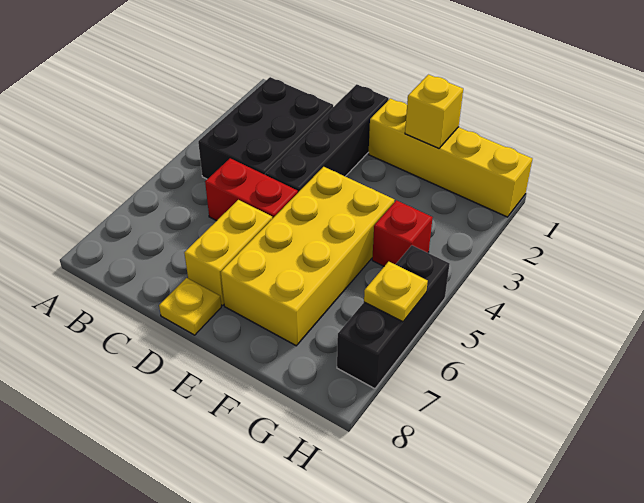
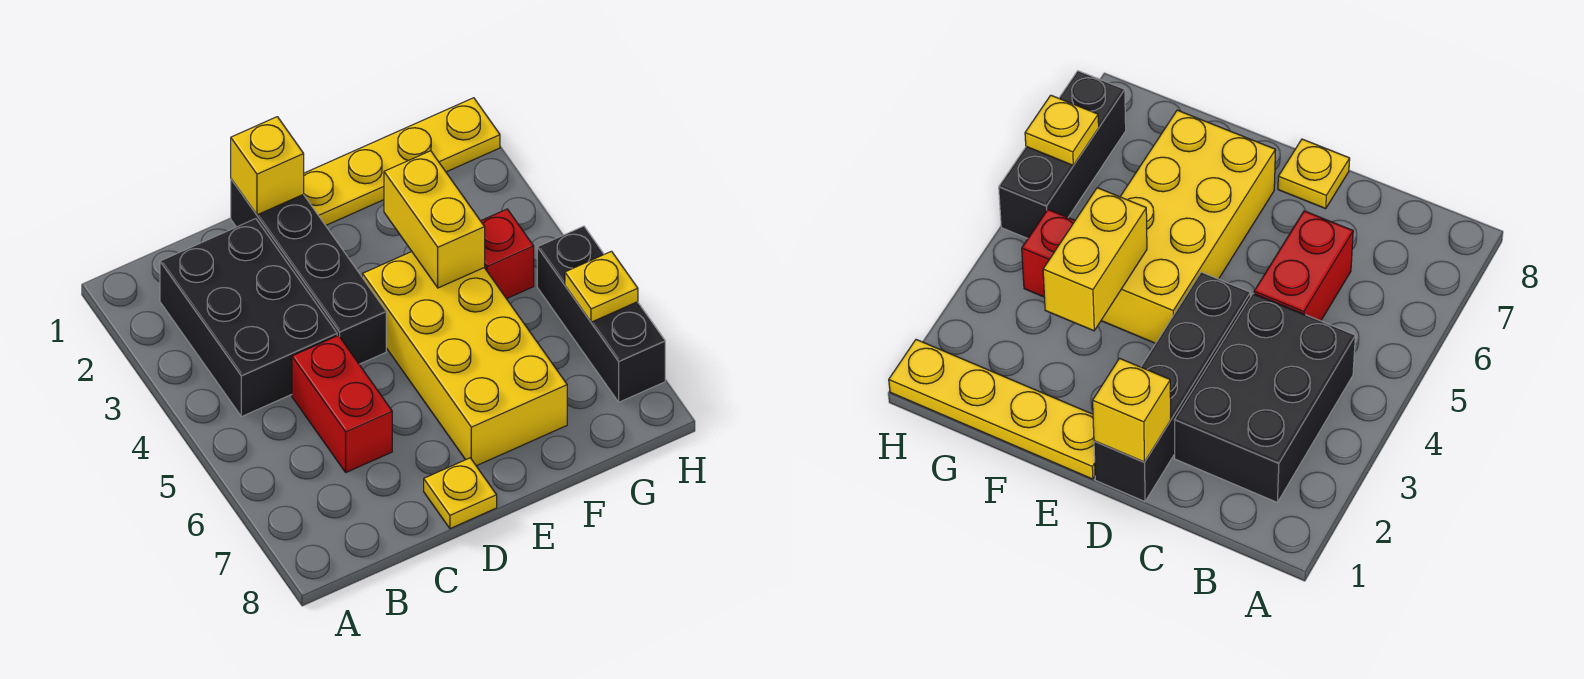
red brick C5:D5 level 1 -> red brick C5:C6 level 1
yellow brick D6:D7 level 1 -> yellow brick F3:F4 level 2
yellow brick E1:H1 level 1 -> yellow plate E1:H1 level 1
yellow brick F1 level 2 -> yellow brick D1 level 2

